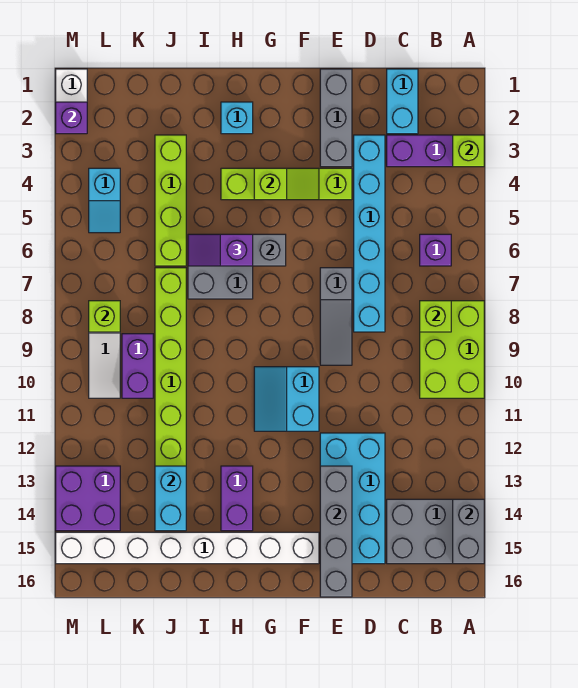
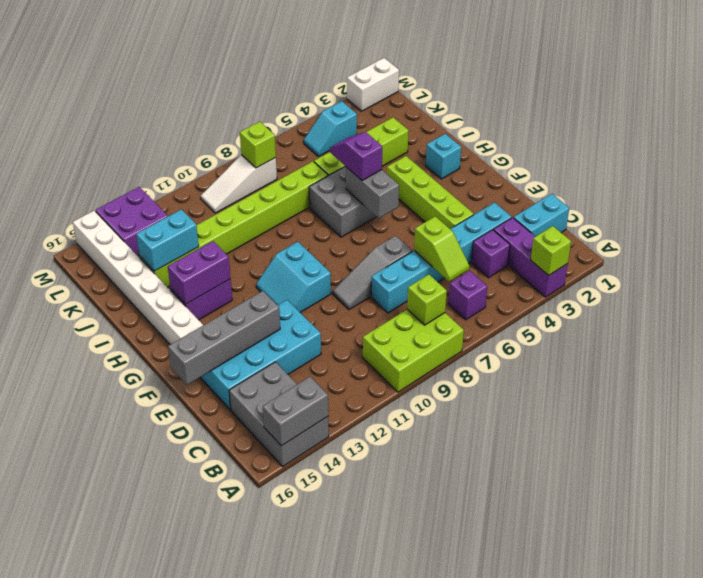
grey brick E1:E3 level 1 -> none
lime slope F4:G4 level 2 top G -> lime slope C6:D6 level 2 top D
cyan slope F10:G11 level 1 top F -> cyan slope F10:G11 level 1 top 10
purple brick K9:K10 level 1 -> purple brick H13:H14 level 2
purple brick M2 level 2 -> purple brick C4 level 1

